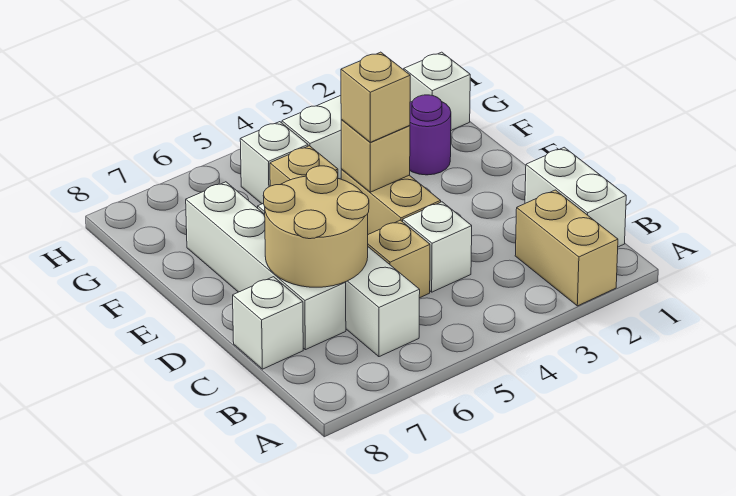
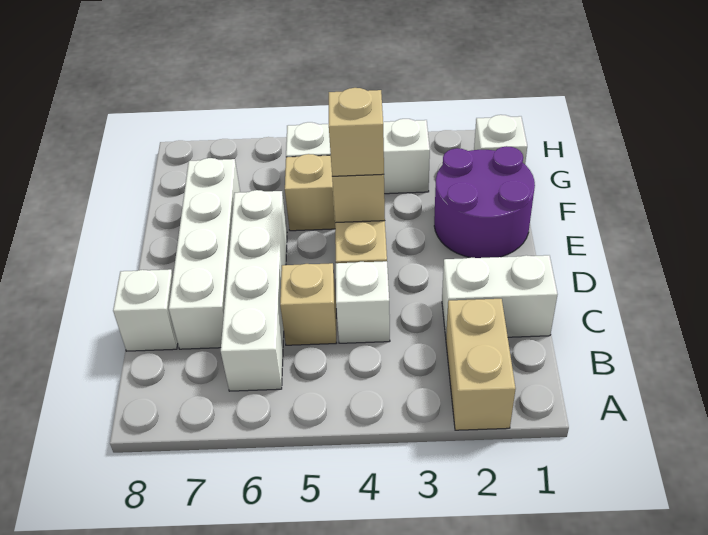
white brick B1:C1 level 1 -> white brick C1:C2 level 1
tan round brick C6:D7 level 2 -> none
purple round brick F2 level 1 -> purple round brick E1:F2 level 1

